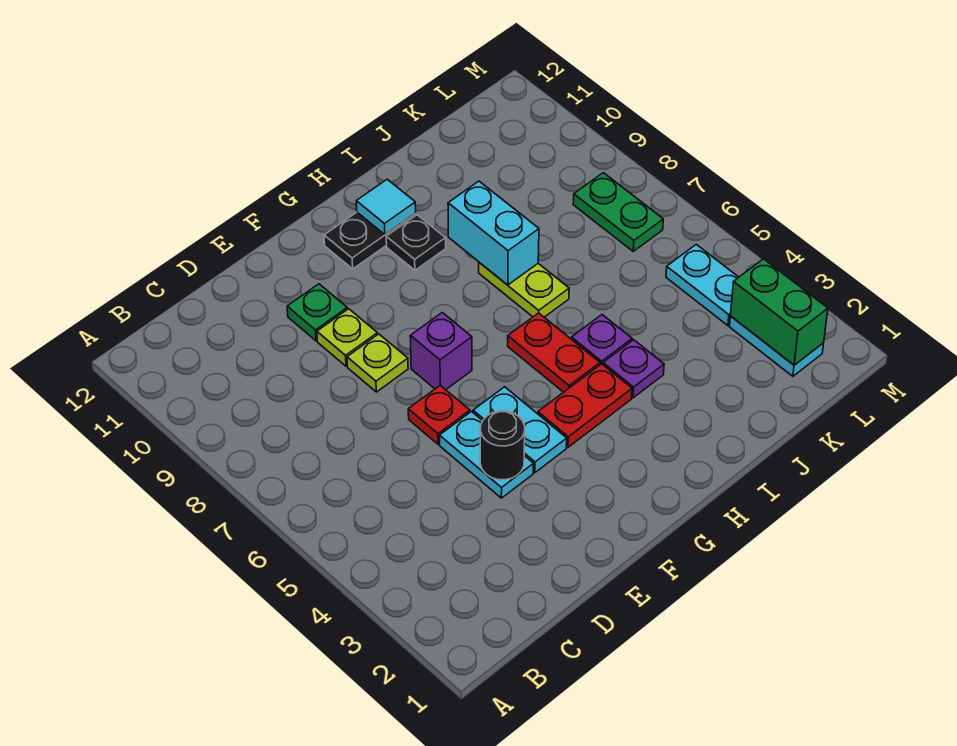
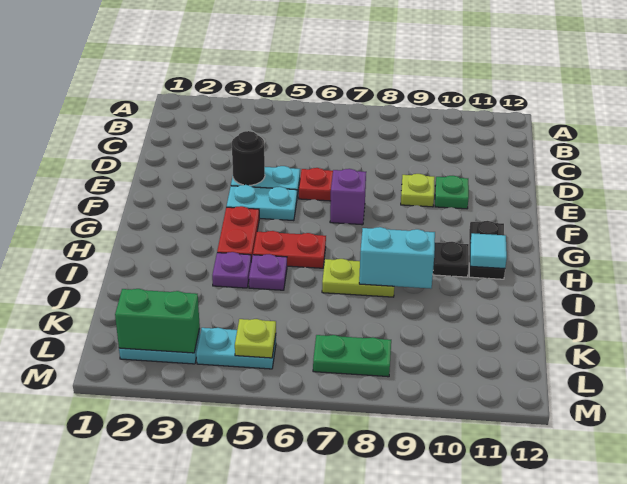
lime plate E8 level 1 -> lime plate L5 level 2

